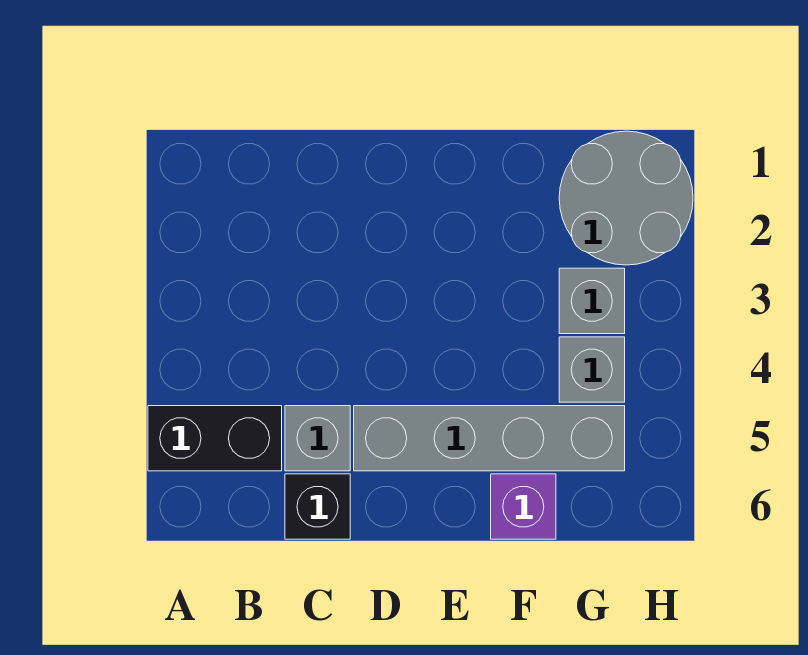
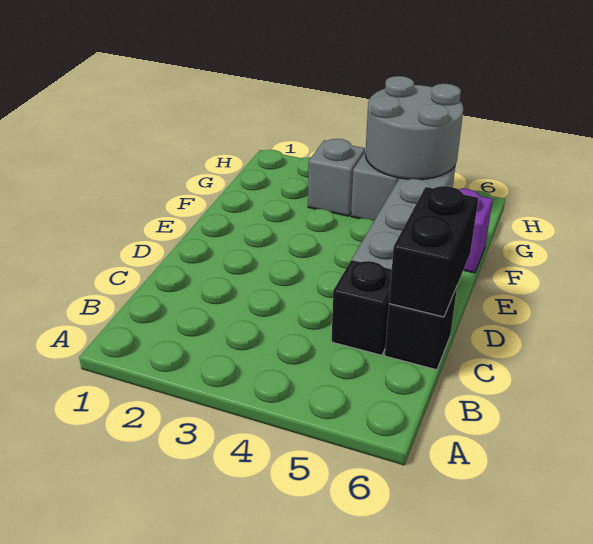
black brick A5:B5 level 1 -> black brick C6:D6 level 2
grey brick C5 level 1 -> black brick C5 level 1
grey round brick G1:H2 level 1 -> grey round brick G4:H5 level 2

